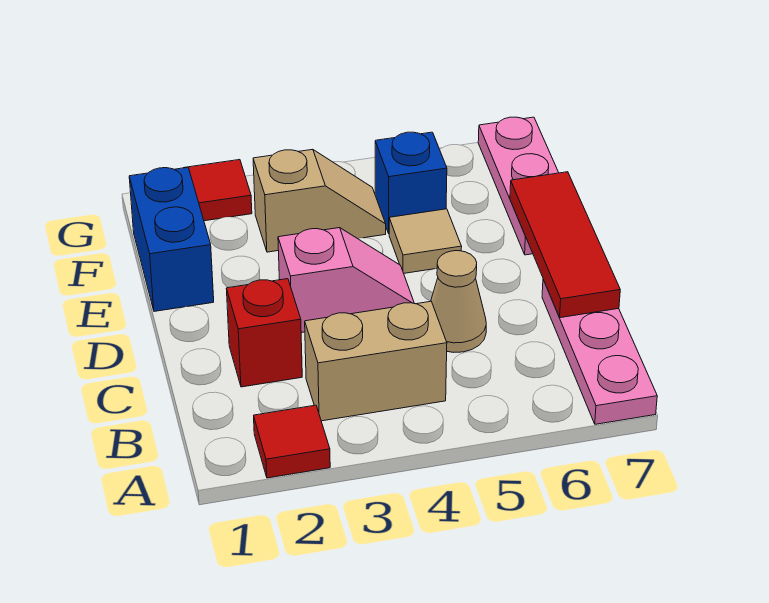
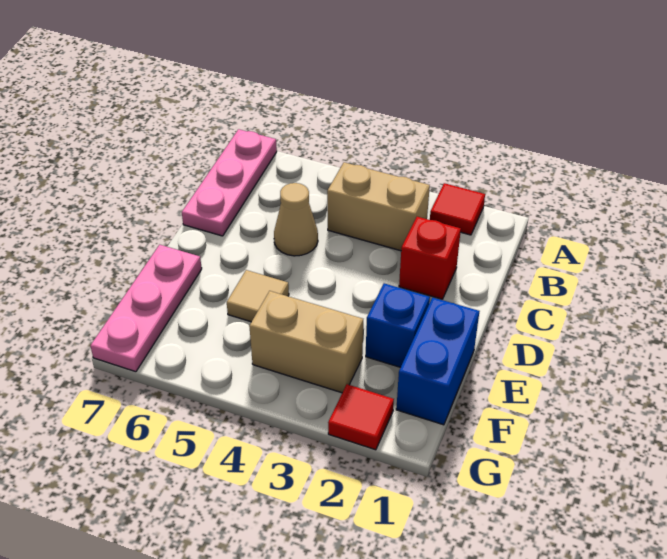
red tile C7:E7 level 2 -> none
pink slope D3:D4 level 1 top 3 -> none
tan slope F3:F4 level 1 top 3 -> tan brick F3:F4 level 1
blue brick F5 level 1 -> blue brick E2 level 1

